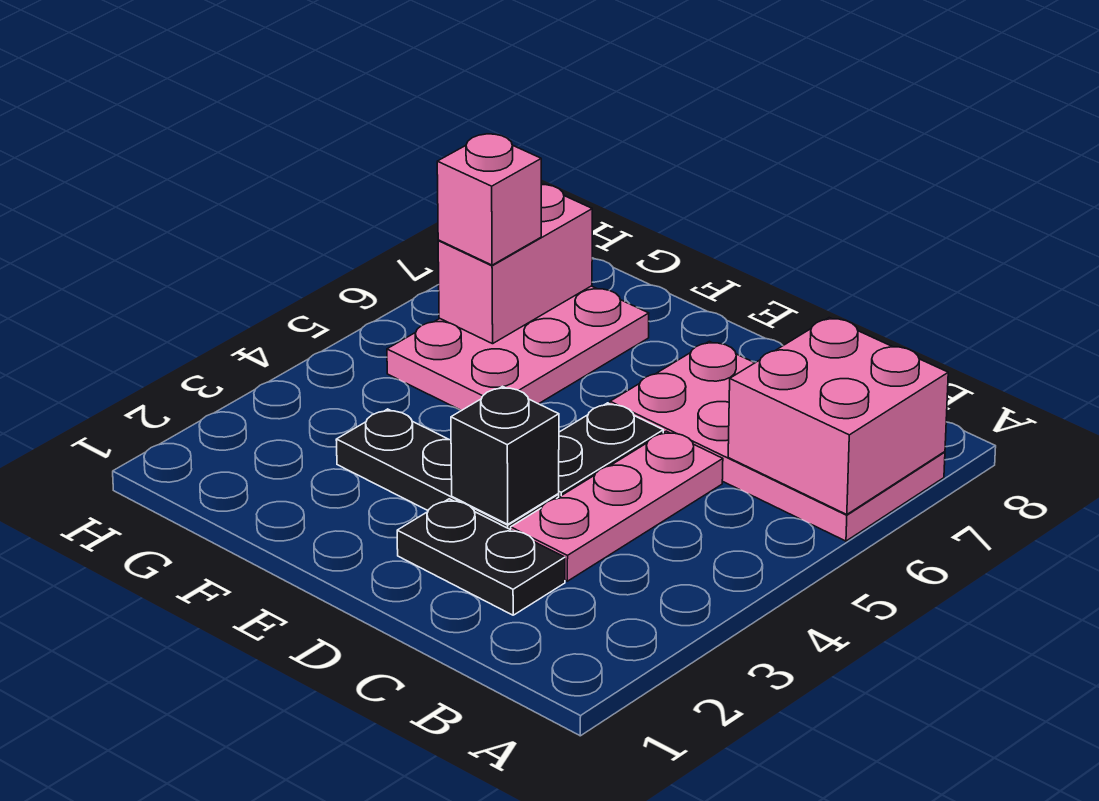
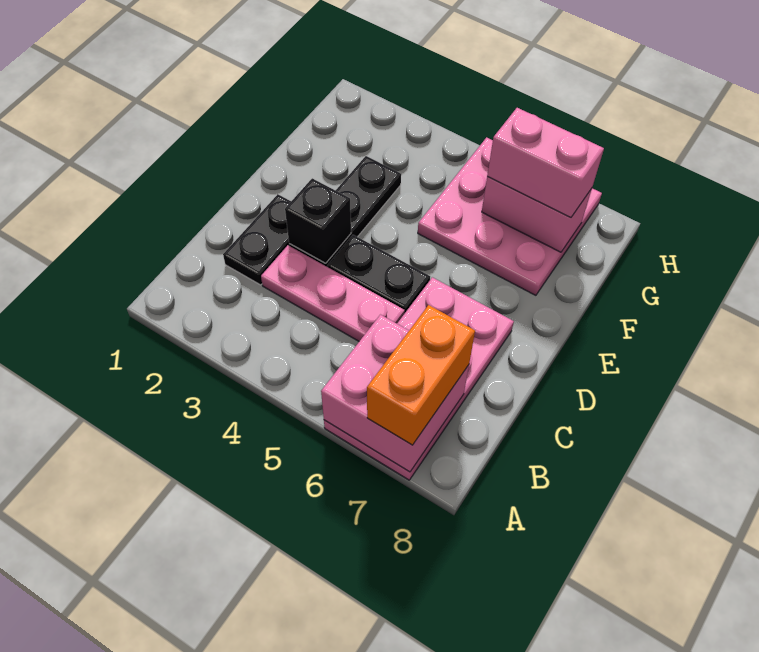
none -> orange brick A7:B7 level 3
pink plate F5:G7 level 1 -> pink plate F5:H7 level 1
pink brick G6 level 3 -> pink brick G6:G7 level 3

